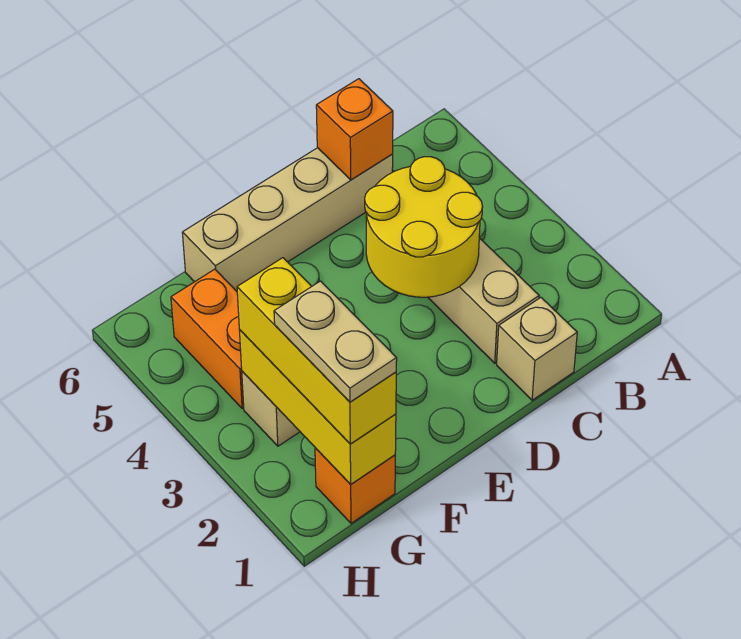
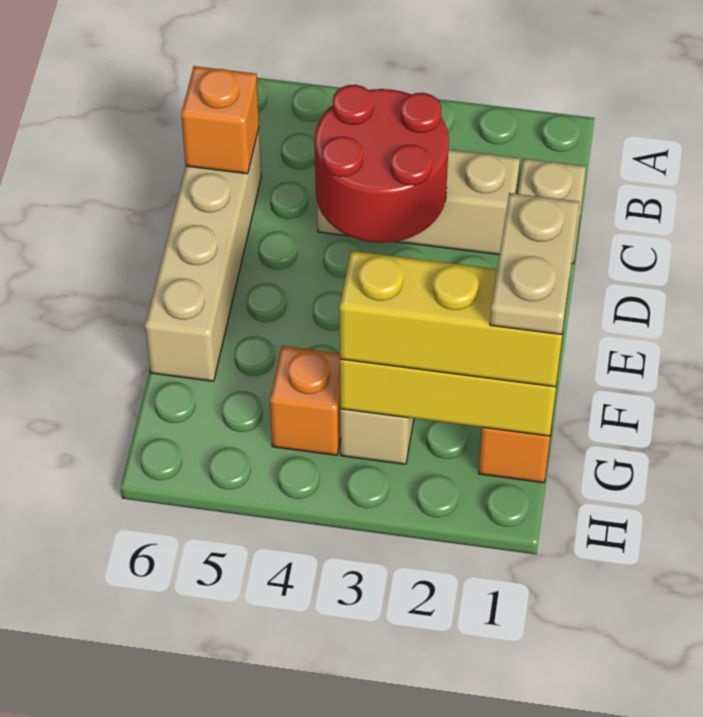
yellow round brick C3:D4 level 2 -> red round brick C3:D4 level 2
tan plate G1:G2 level 4 -> tan plate F1:G1 level 4
orange brick G4:G5 level 1 -> orange brick G4 level 1

